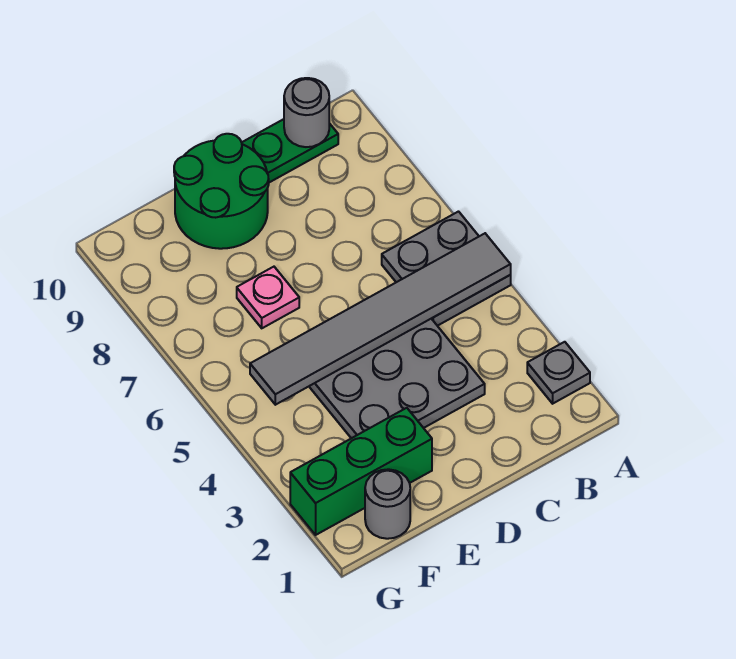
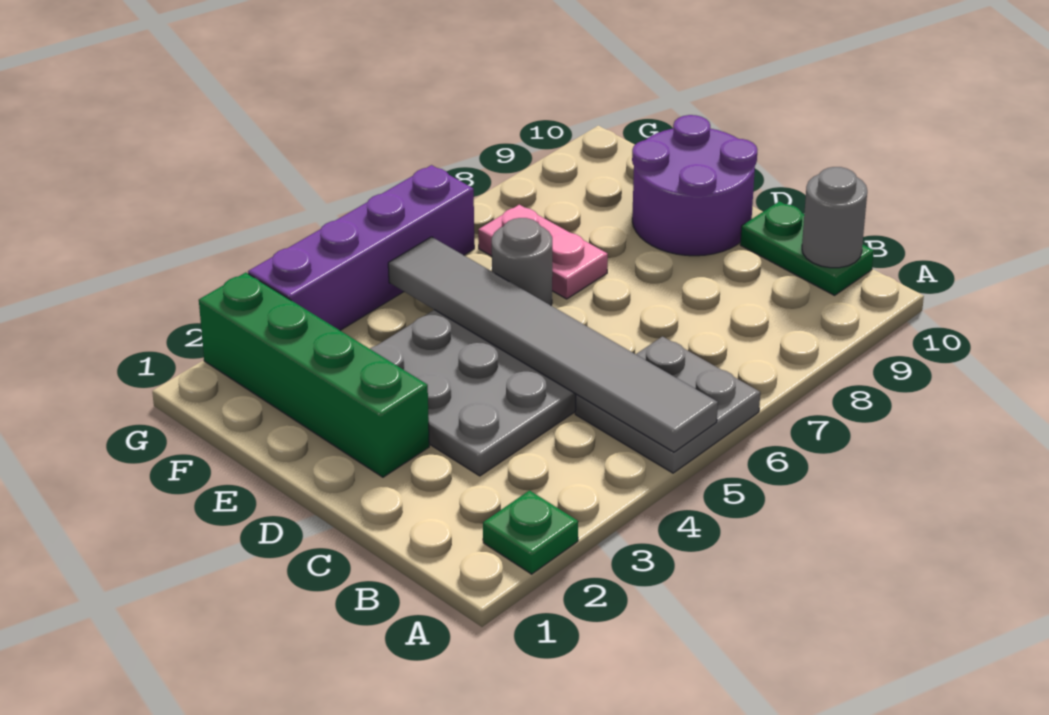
grey plate A2 level 1 -> green plate A2 level 1
green round brick D9:E10 level 1 -> purple round brick D9:E10 level 1
green brick E2:G2 level 1 -> green brick D2:G2 level 1
pink plate E7 level 1 -> pink plate E7:F7 level 1
grey round brick F1 level 1 -> grey round brick E6 level 1
none -> purple brick G3:G6 level 1

